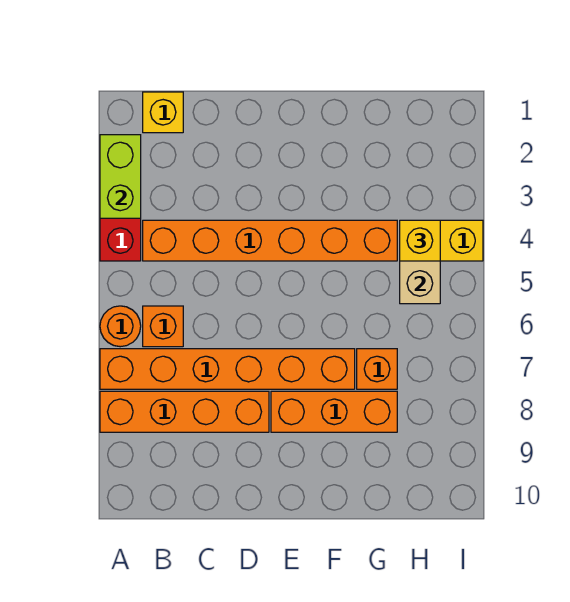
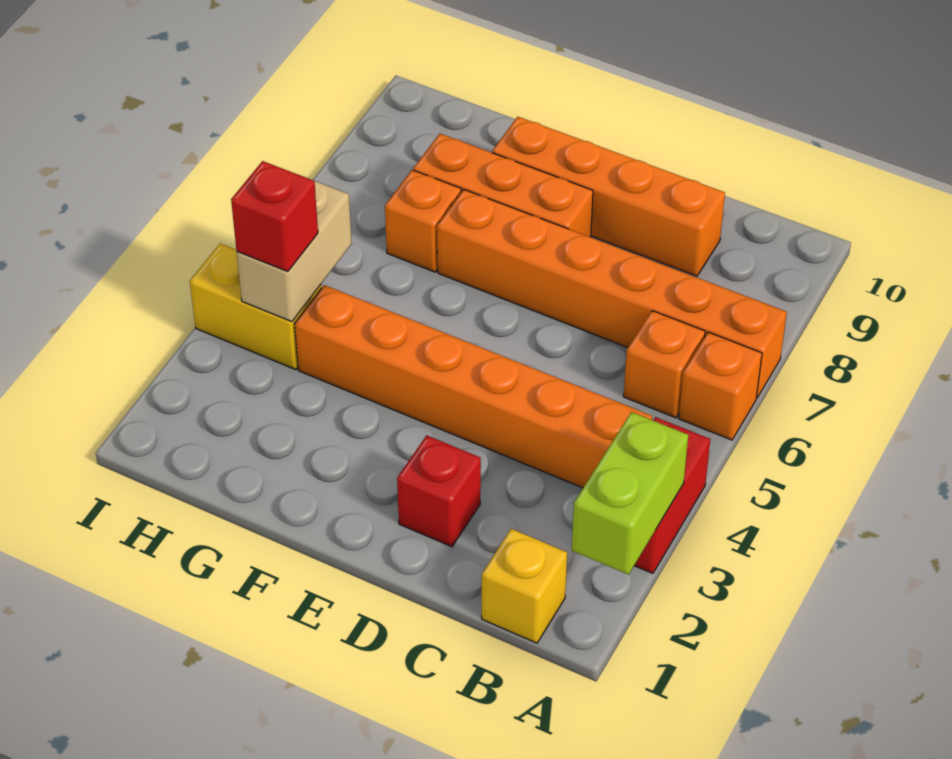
orange round brick A6 level 1 -> orange brick A6 level 1
orange brick A8:D8 level 1 -> orange brick C9:F9 level 1
none -> red brick D2 level 1
yellow brick H4 level 3 -> red brick H4 level 3

